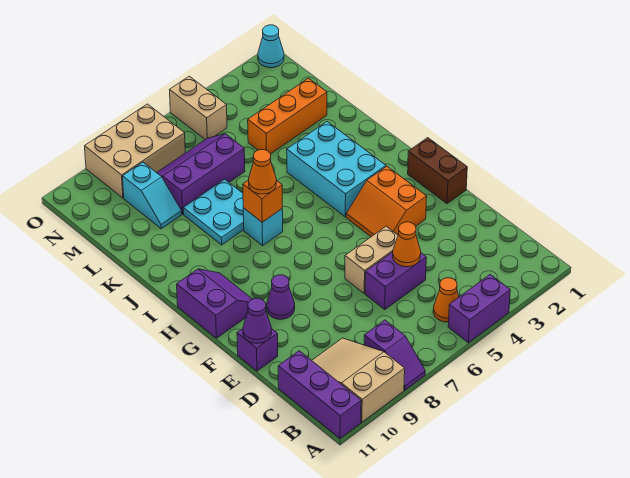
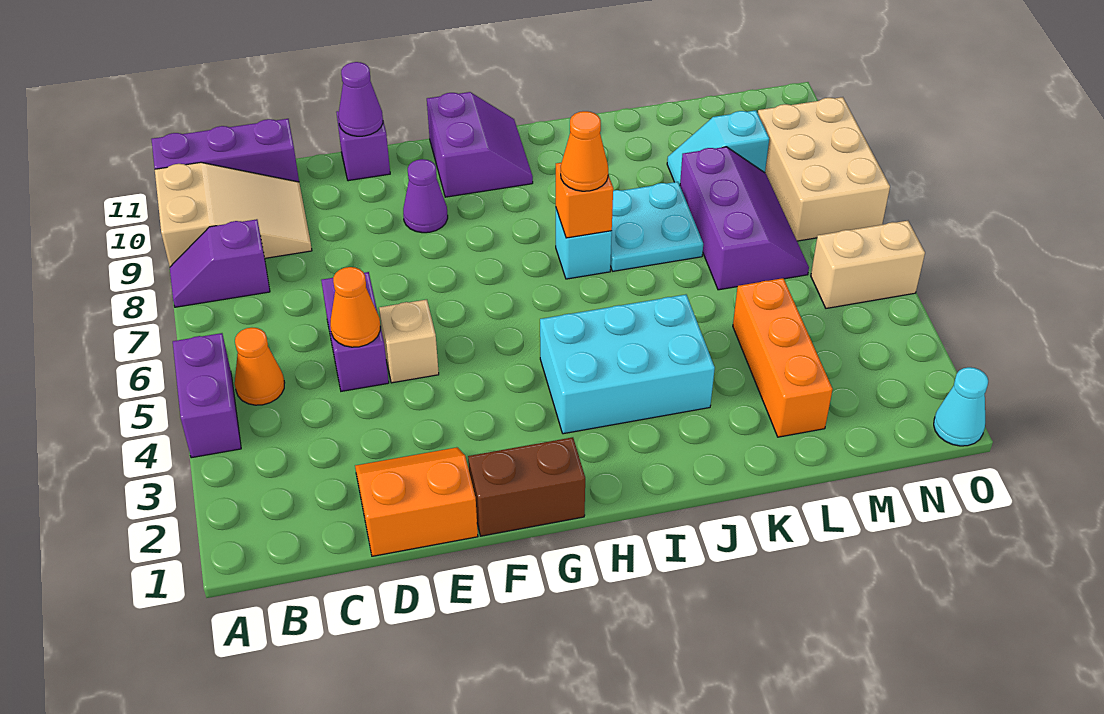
tan brick E5:E6 level 1 -> tan brick E5 level 1
orange slope F3:G4 level 1 top 3 -> orange slope D1:E2 level 1 top 1
purple slope G10:H11 level 1 top 11 -> purple slope G10:H11 level 1 top G

